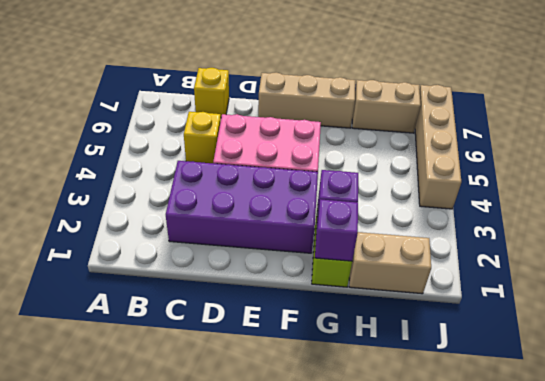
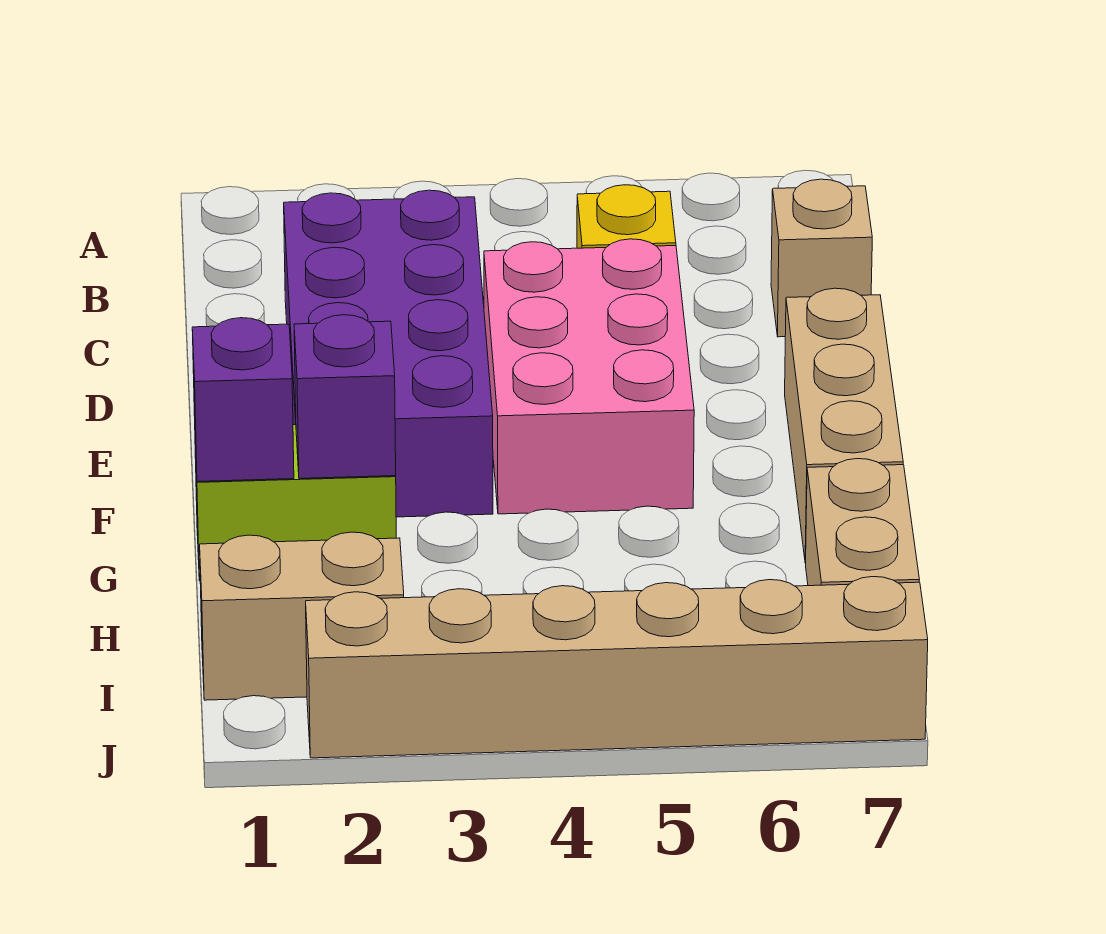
yellow brick C7 level 1 -> tan brick C7 level 1
tan brick H1:I1 level 1 -> tan brick I1:I2 level 1
tan brick J4:J7 level 1 -> tan brick J2:J7 level 1

